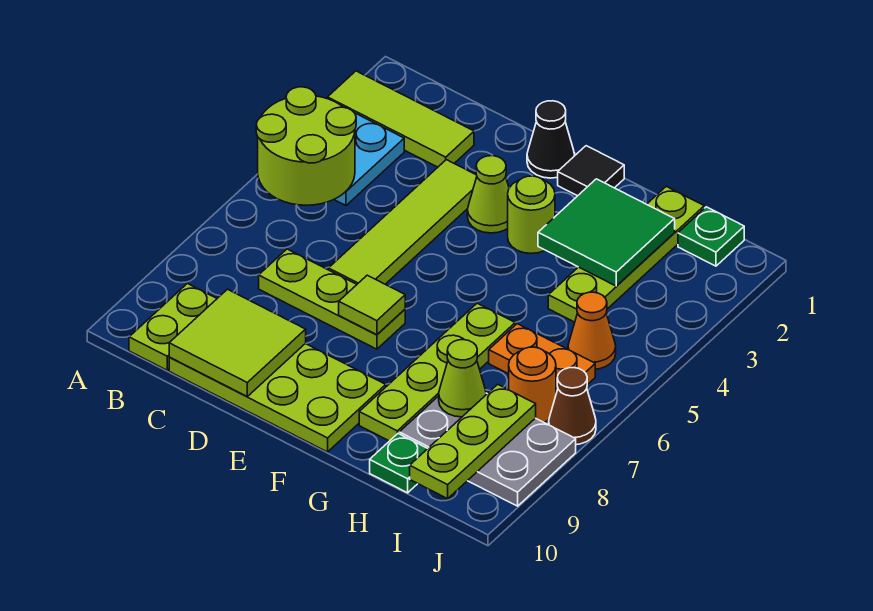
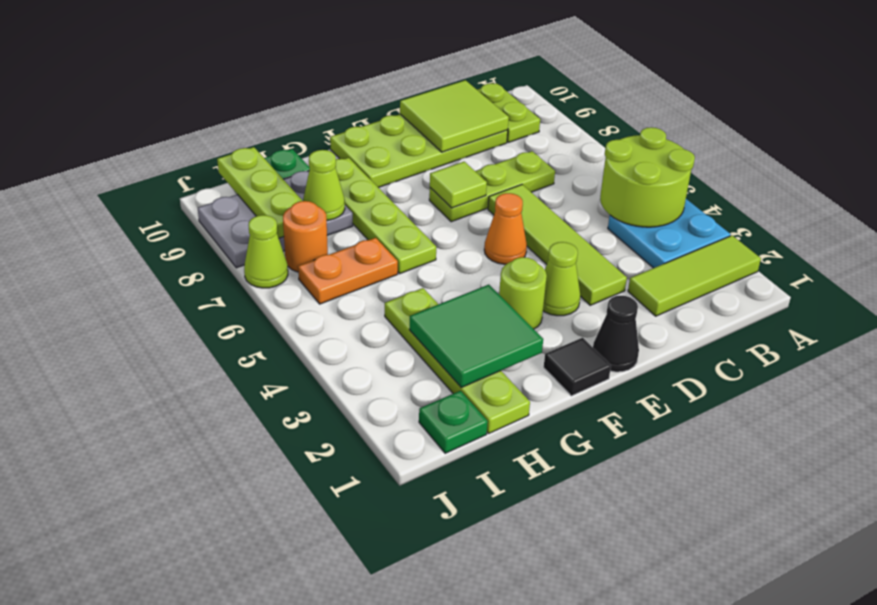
orange cone I5 level 1 -> orange cone E5 level 1
brown cone J7 level 1 -> lime cone J7 level 1

